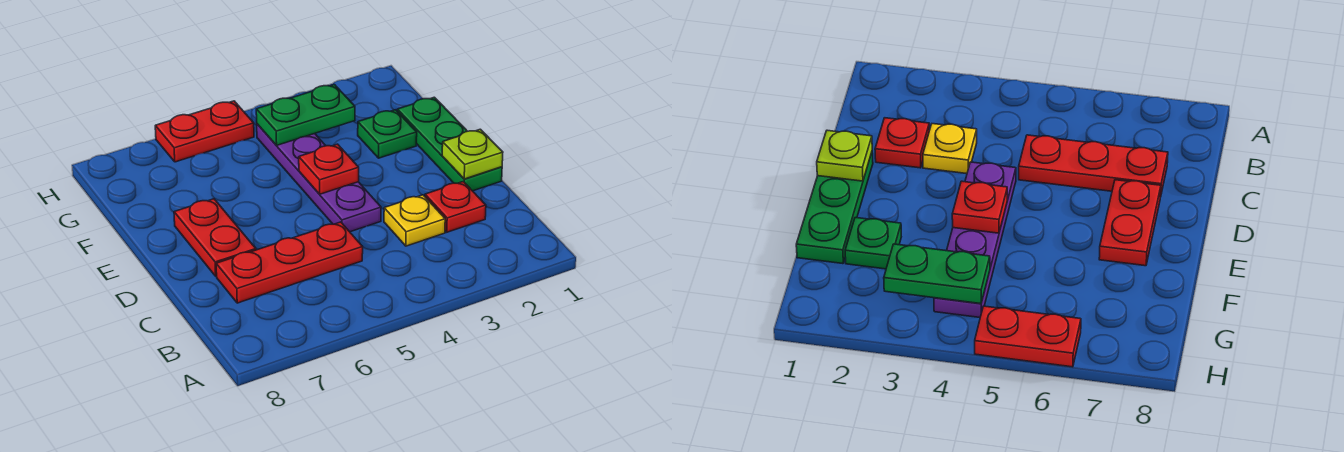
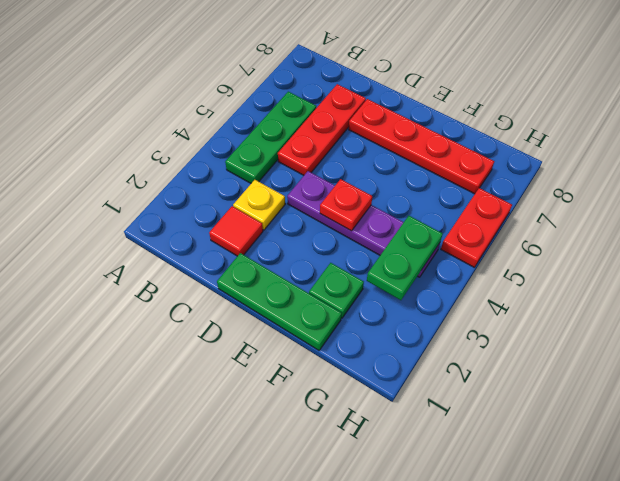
none -> green plate B4:B6 level 1
red plate C2 level 1 -> red tile C2 level 1
lime plate D1 level 2 -> none
red plate D7:E7 level 1 -> red plate D7:G7 level 1

